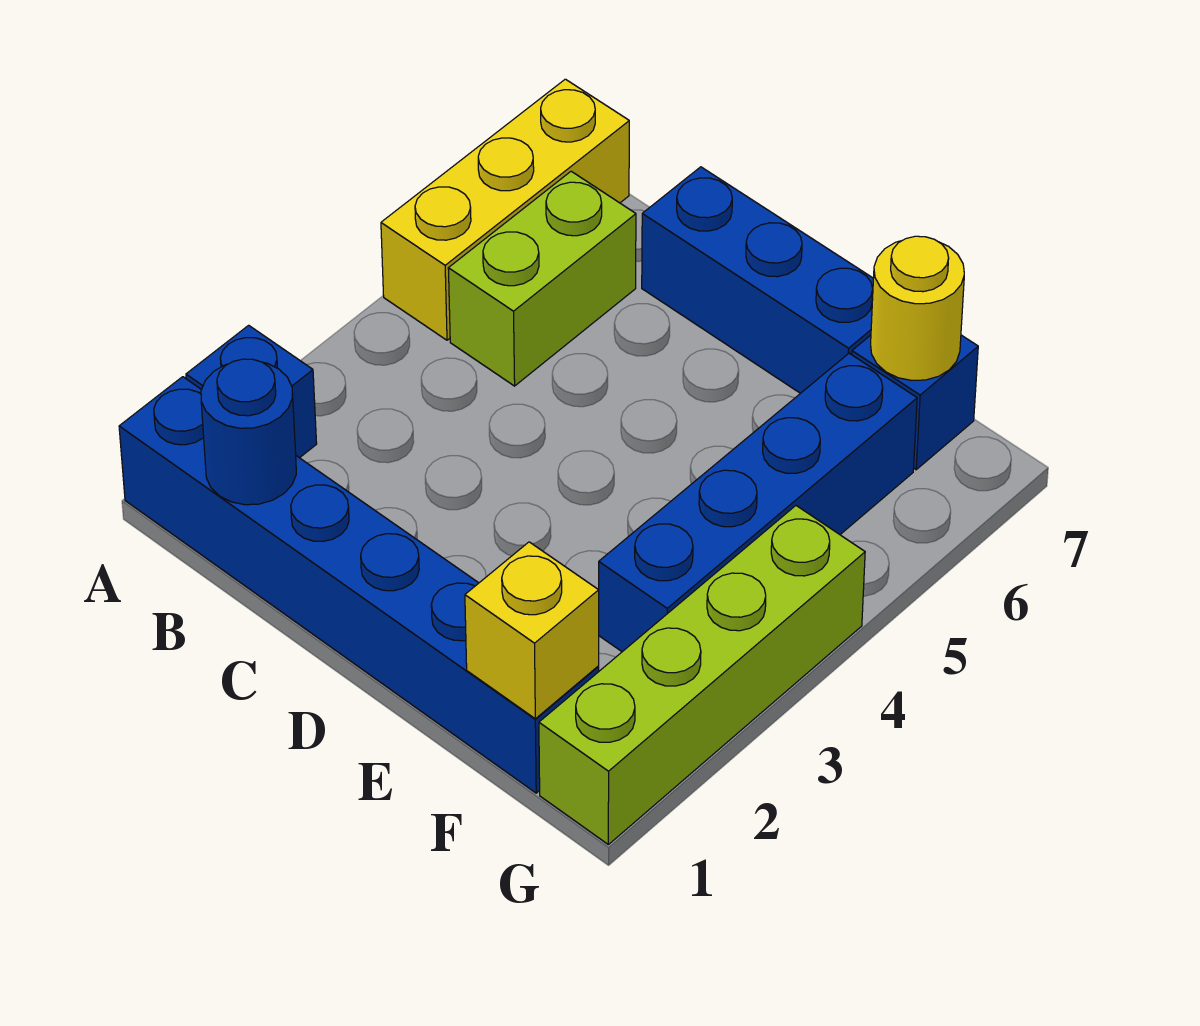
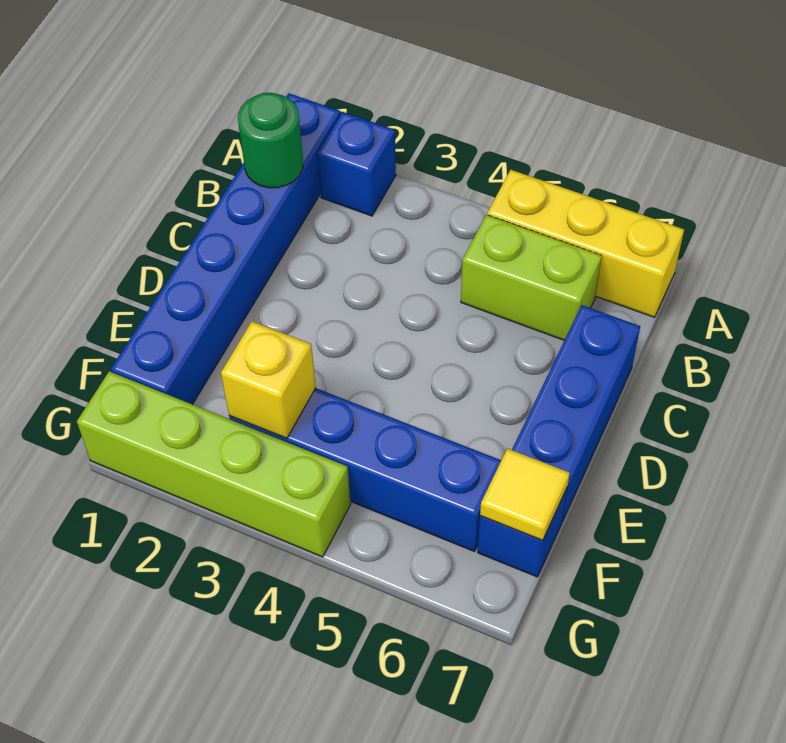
blue round brick B1 level 2 -> green round brick B1 level 2
yellow brick F1 level 2 -> yellow brick F3 level 2
yellow round brick F7 level 2 -> yellow tile F7 level 2

